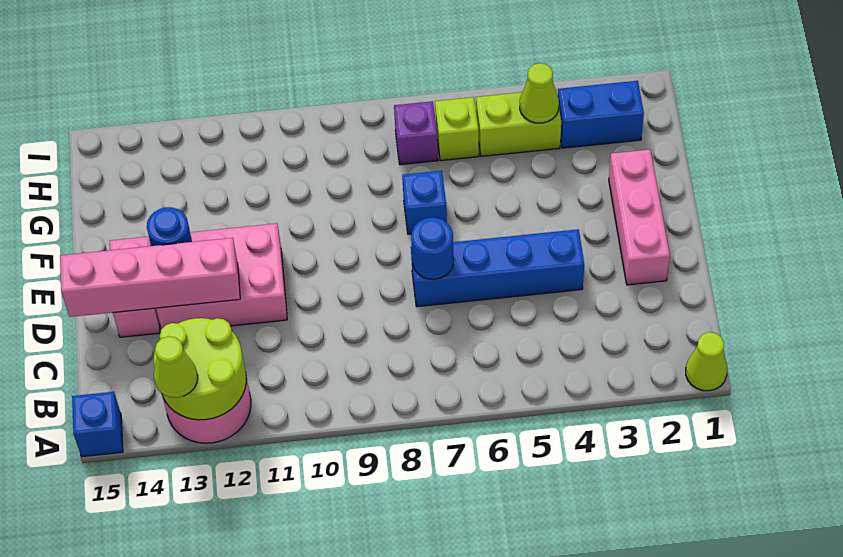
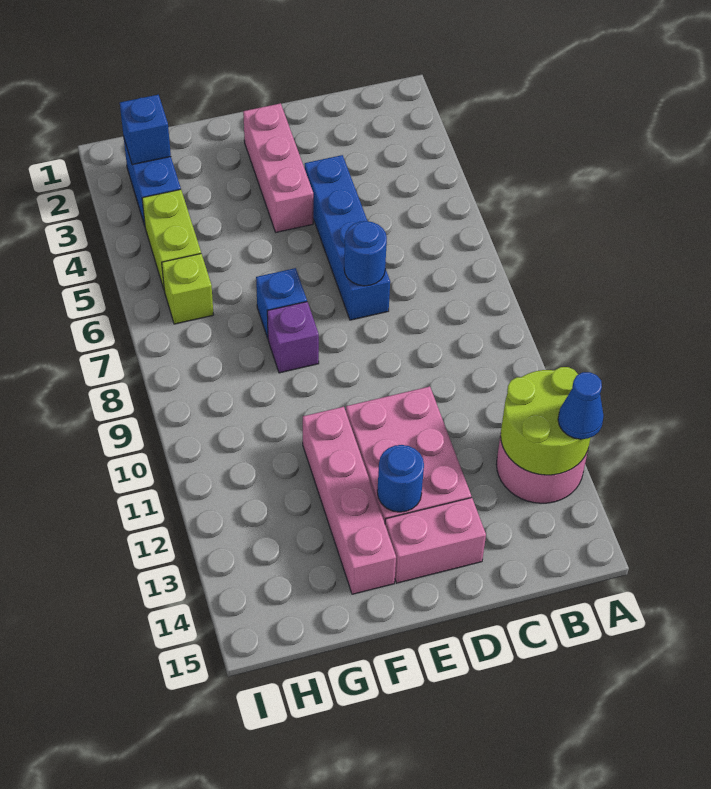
lime cone A1 level 1 -> none
lime cone A13 level 3 -> blue cone A13 level 3
blue brick A15 level 1 -> blue brick H2 level 2
pink brick D2:F2 level 1 -> pink brick E2:E4 level 1
pink brick D12:D15 level 2 -> pink brick F11:F14 level 1
lime cone H4 level 2 -> none
purple brick H7 level 1 -> purple brick F8 level 1

